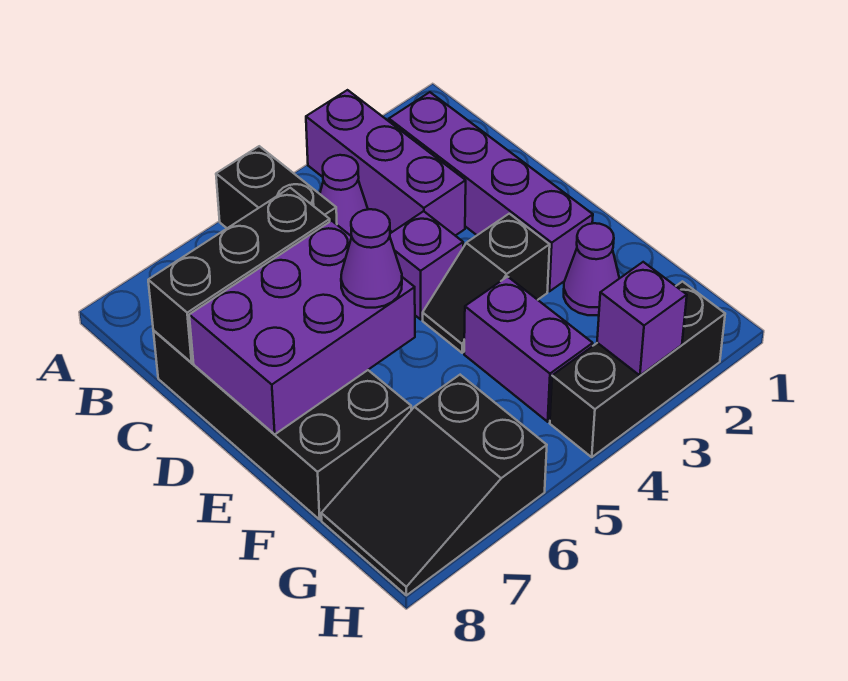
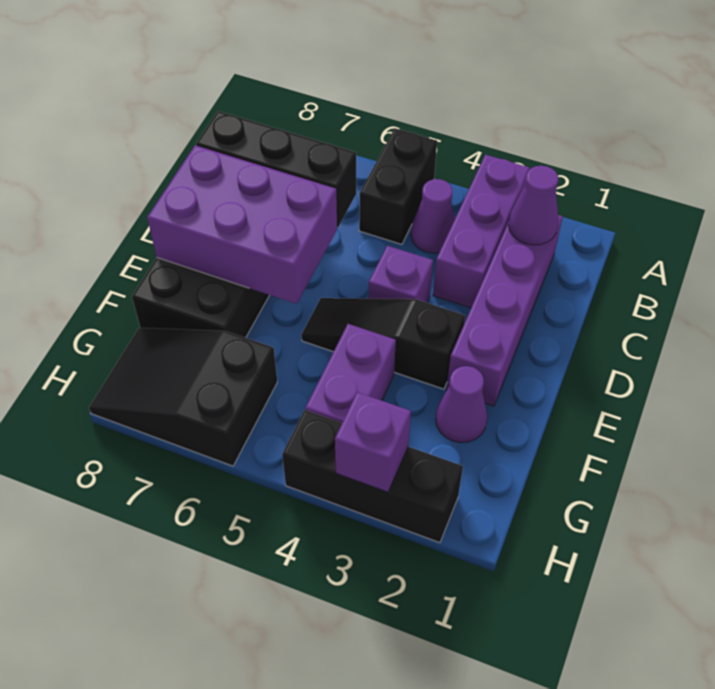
black slope E3:E4 level 1 top 3 -> black slope E3:E5 level 1 top 3
purple cone E6 level 3 -> purple cone B2 level 2

